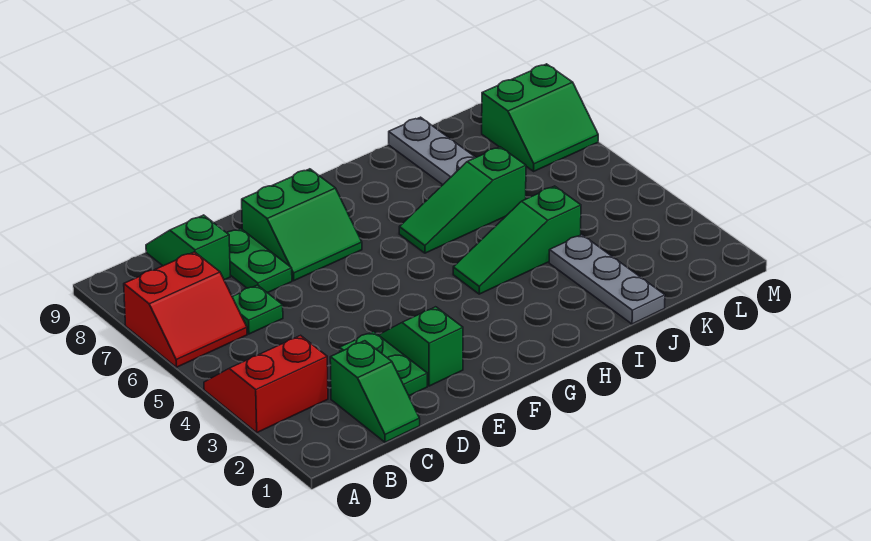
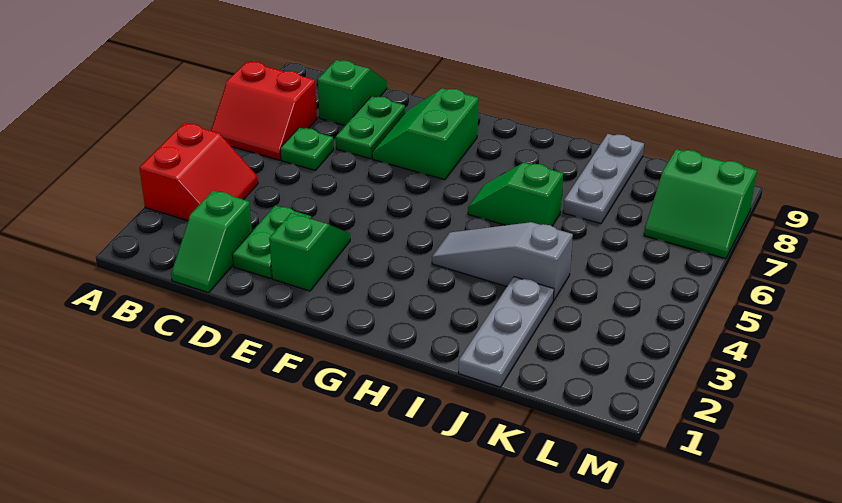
red slope A3:B4 level 1 top 3 -> red slope A3:B4 level 1 top A
green slope E7:F8 level 1 top 8 -> green slope E7:F8 level 1 top F
green slope H4:J4 level 1 top J -> grey slope H4:J4 level 1 top J
green slope H6:J6 level 1 top J -> green slope H6:I6 level 1 top I

